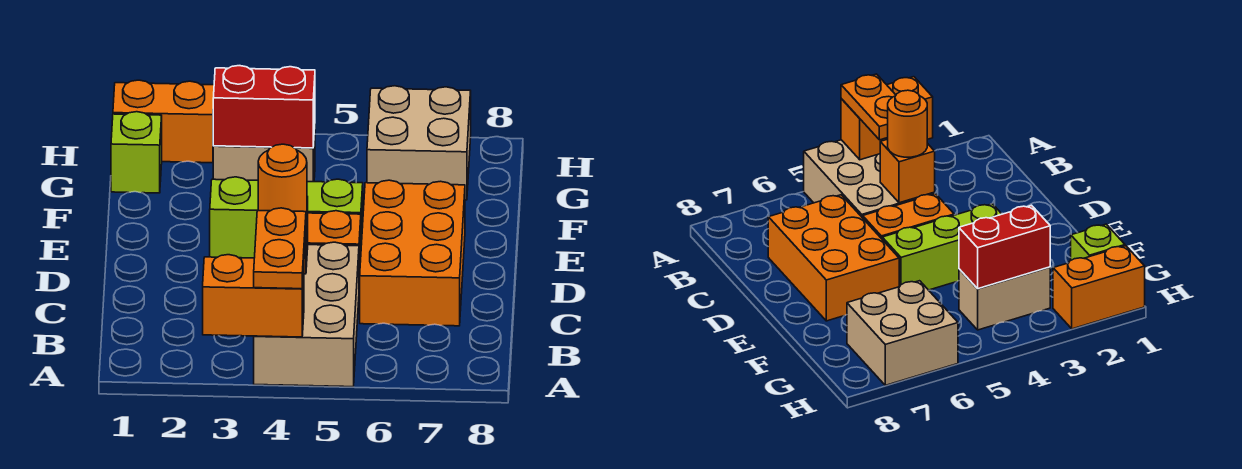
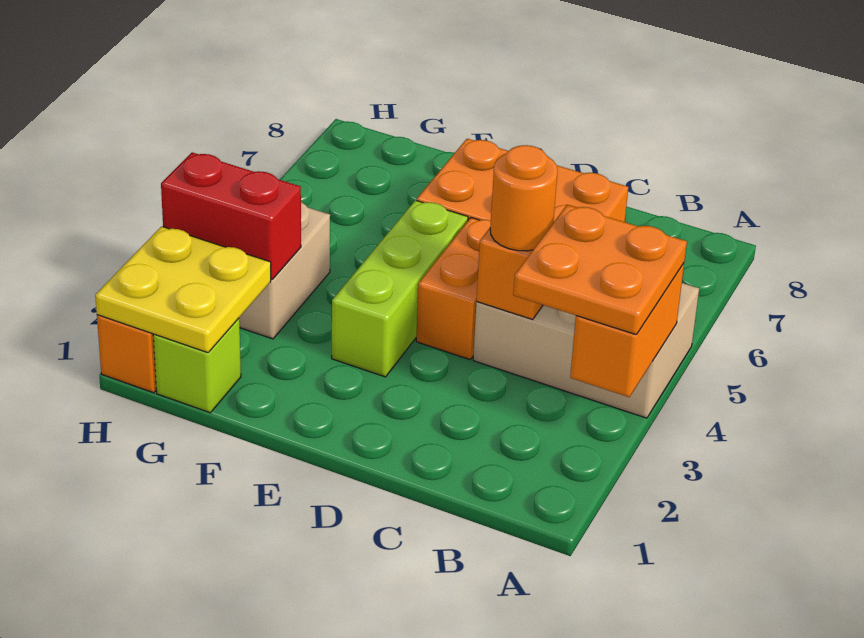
orange plate A4:B4 level 3 -> orange plate A3:B4 level 3
none -> yellow plate G1:H2 level 2
red brick G3:G4 level 2 -> red brick G3:H3 level 2
tan brick G6:H7 level 1 -> none

